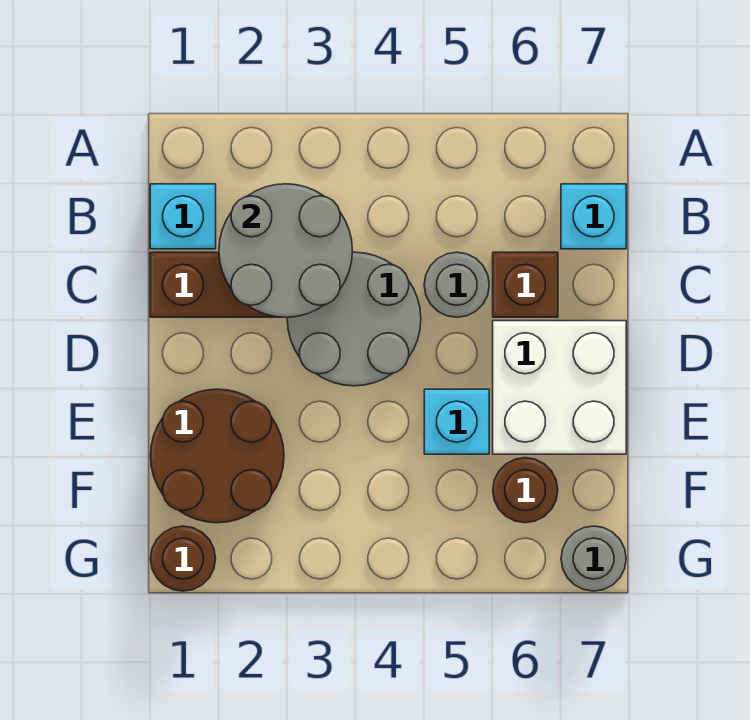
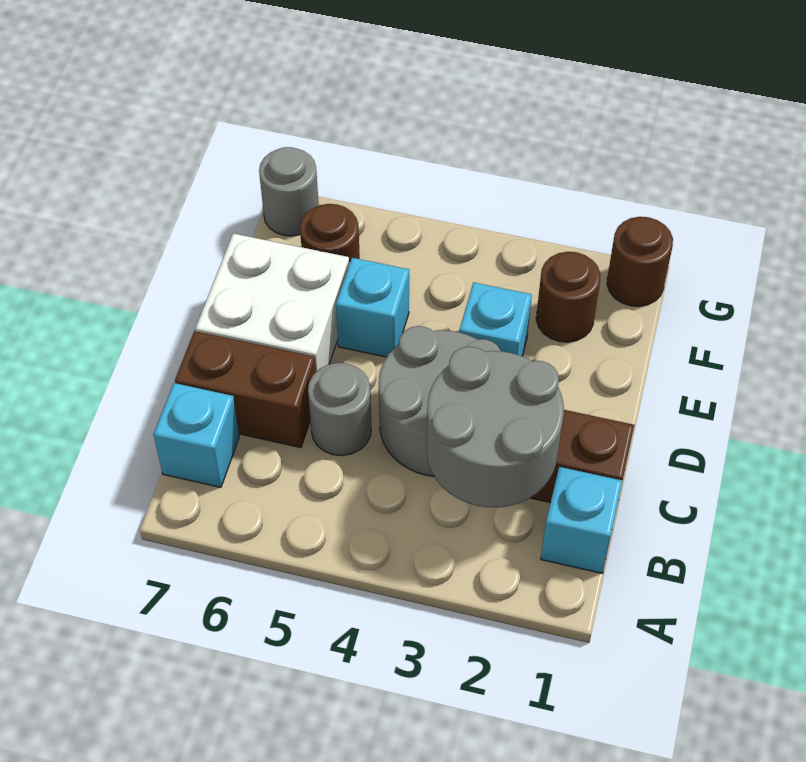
brown brick C6 level 1 -> brown brick C6:C7 level 1
brown round brick E1:F2 level 1 -> brown round brick F2 level 1
none -> cyan brick E3 level 1

